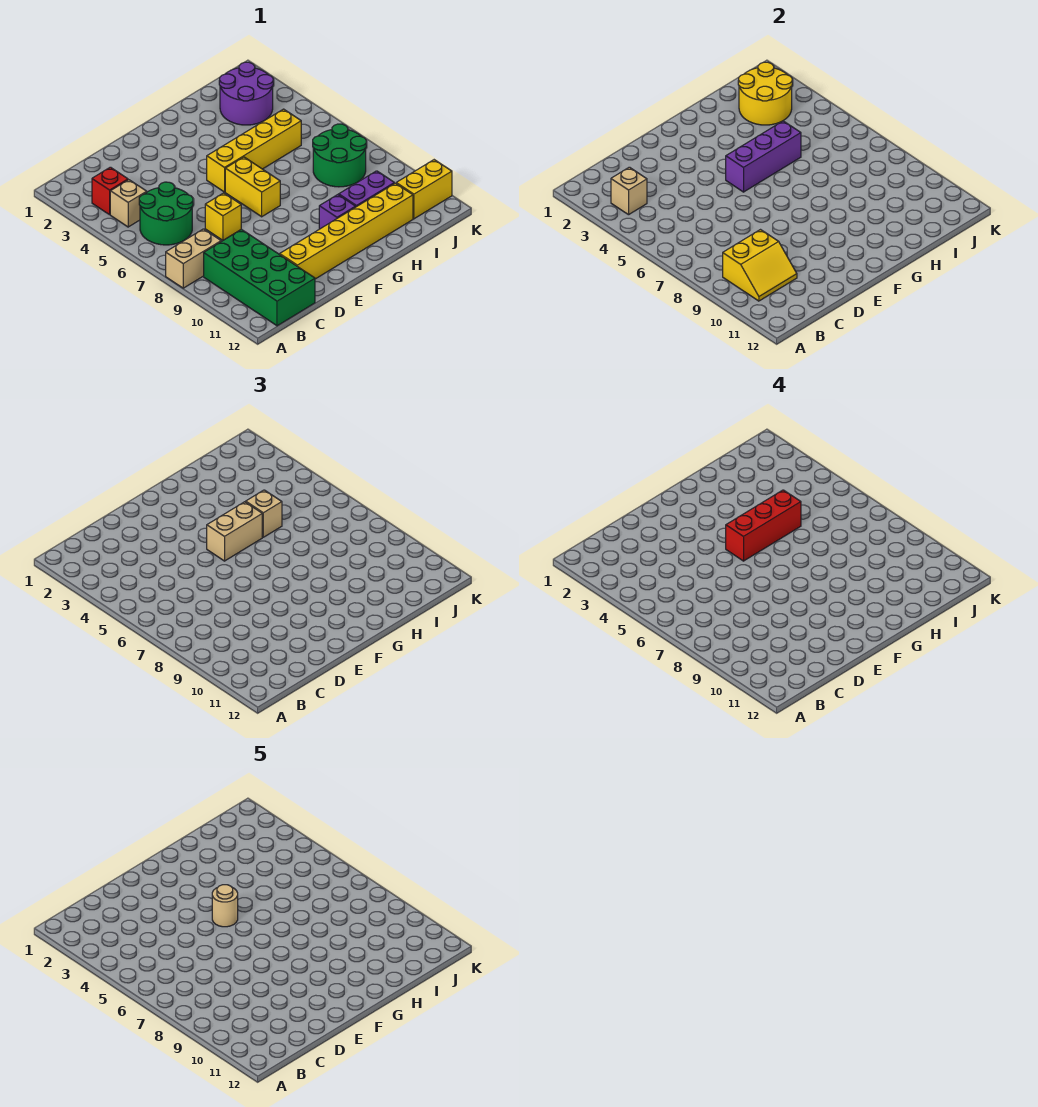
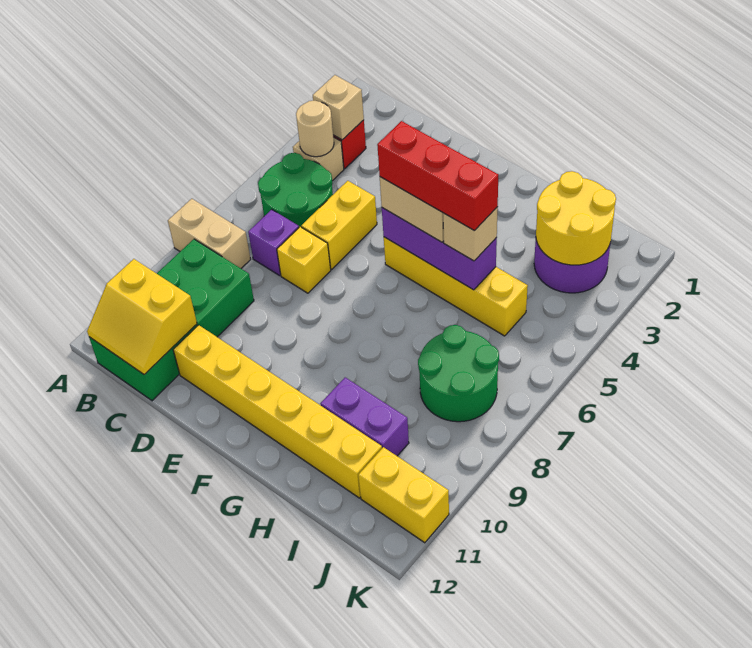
yellow slope B9:C10 level 2 top 9 -> yellow slope B11:C12 level 2 top 11
tan round brick F5 level 5 -> tan round brick B4 level 2
yellow brick F6:F7 level 1 -> yellow brick D5:D6 level 1
purple brick G10 level 1 -> purple brick C7 level 1

